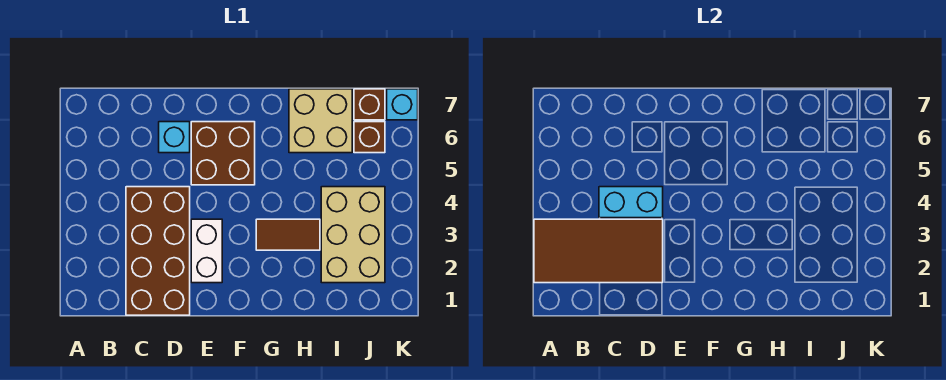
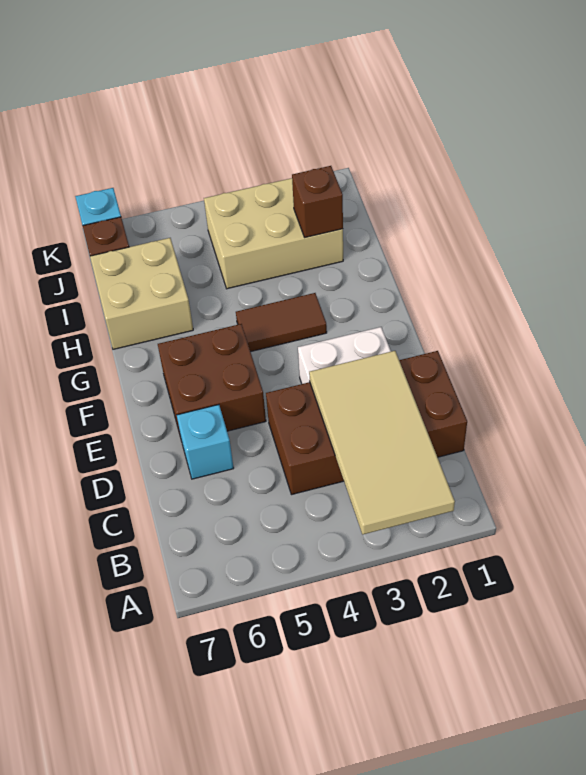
brown tile A2:D3 level 2 -> tan tile A2:D3 level 2
cyan brick C4:D4 level 2 -> none
brown tile G3:H3 level 1 -> brown tile G3:G4 level 1
brown brick J6 level 1 -> brown brick I2 level 2

